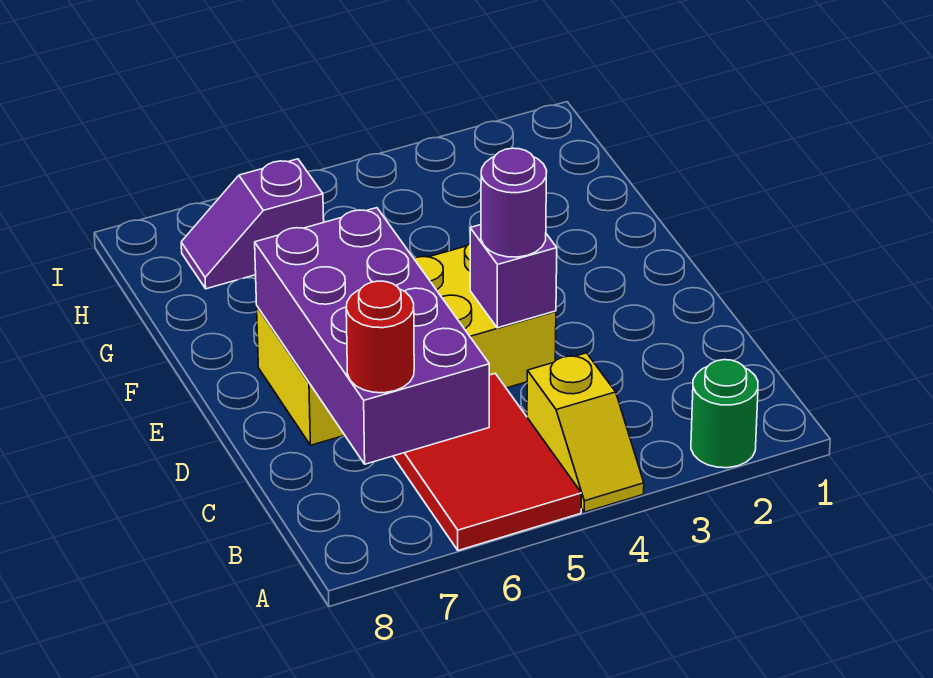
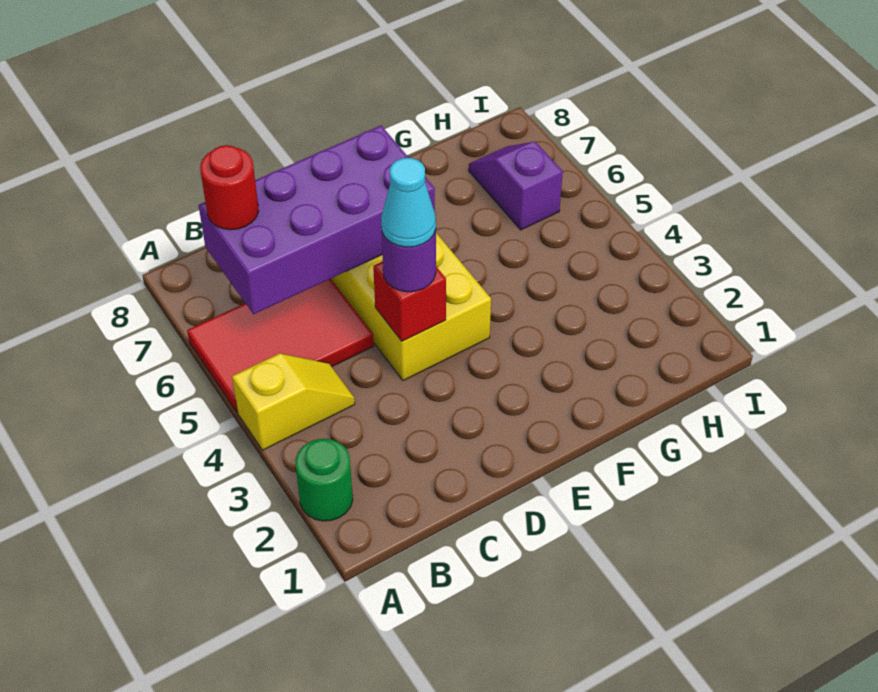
yellow slope A4:B4 level 1 top B -> yellow slope A4:B4 level 1 top A
purple brick D4 level 2 -> red brick D4 level 2
none -> cyan cone D4 level 4

